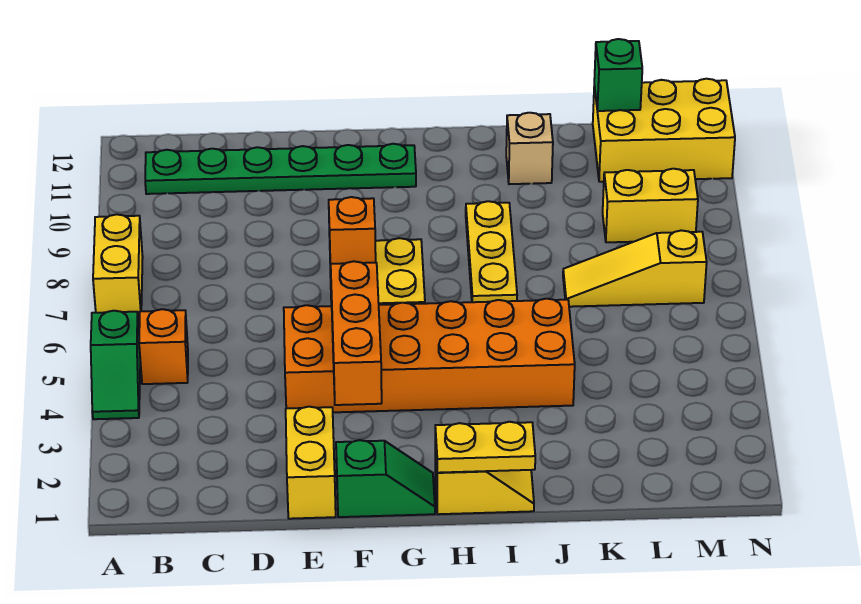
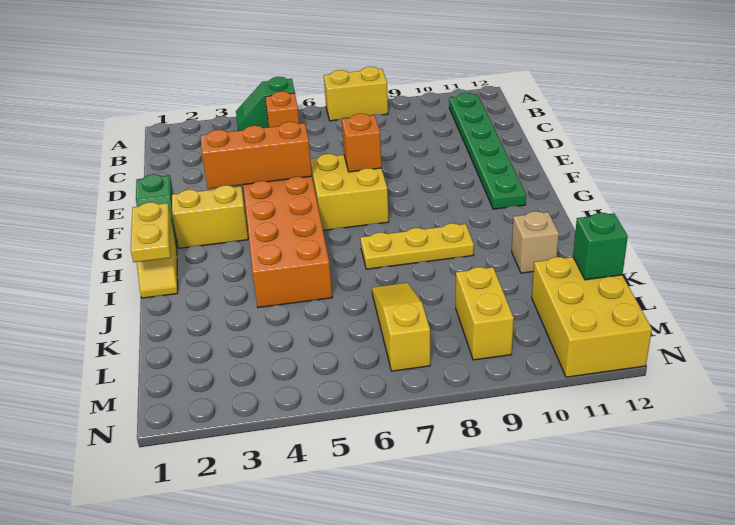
yellow brick E1:E2 level 1 -> yellow brick G2:G3 level 1

